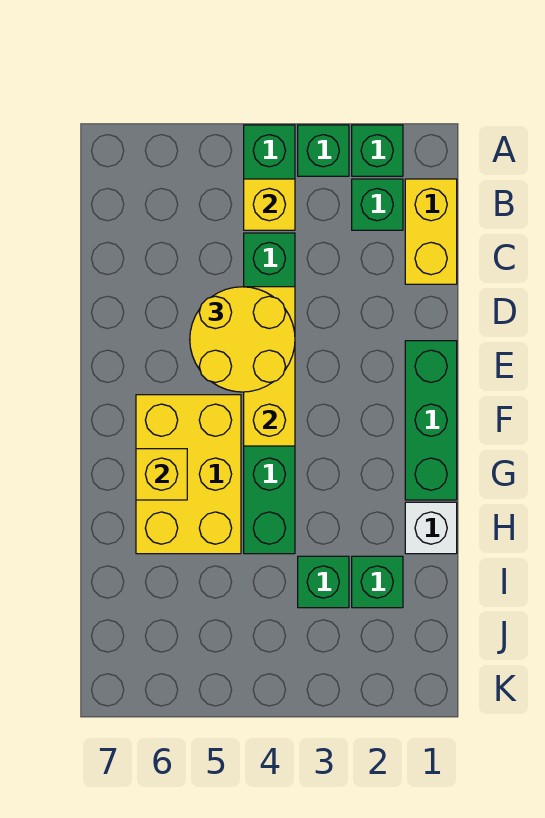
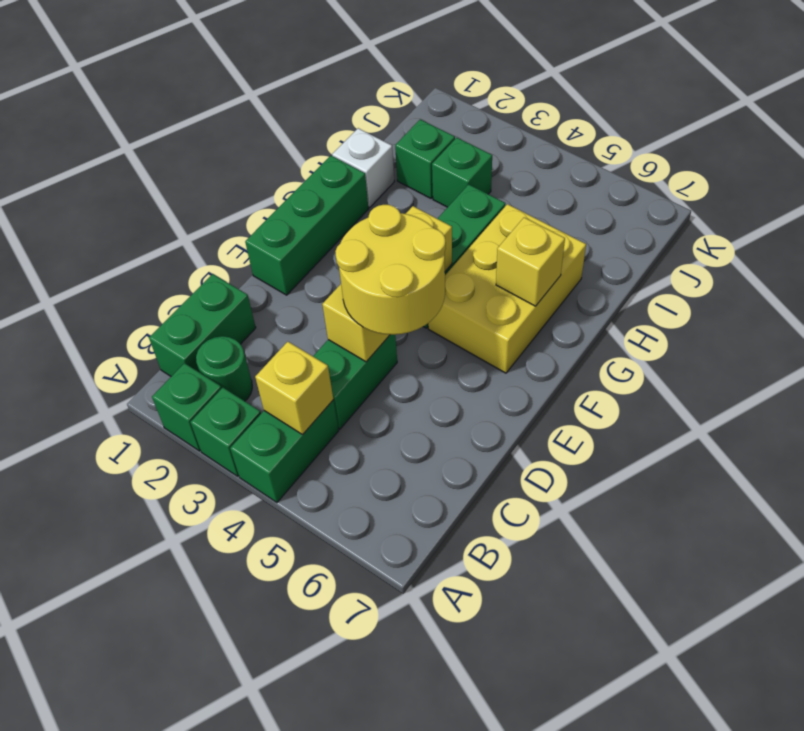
yellow brick B1:C1 level 1 -> green brick B1:C1 level 1
green brick B2 level 1 -> green round brick B2 level 1

